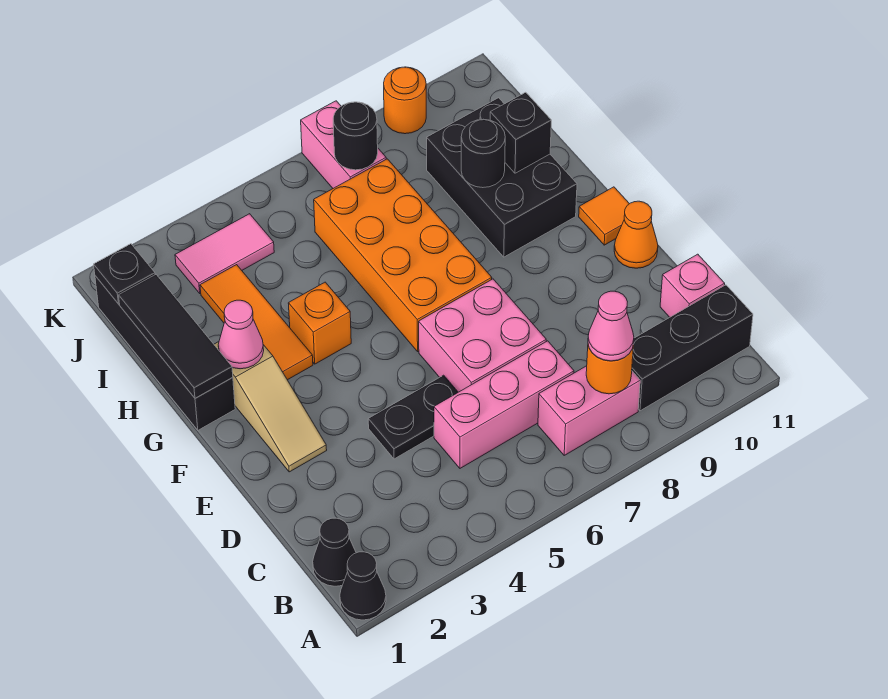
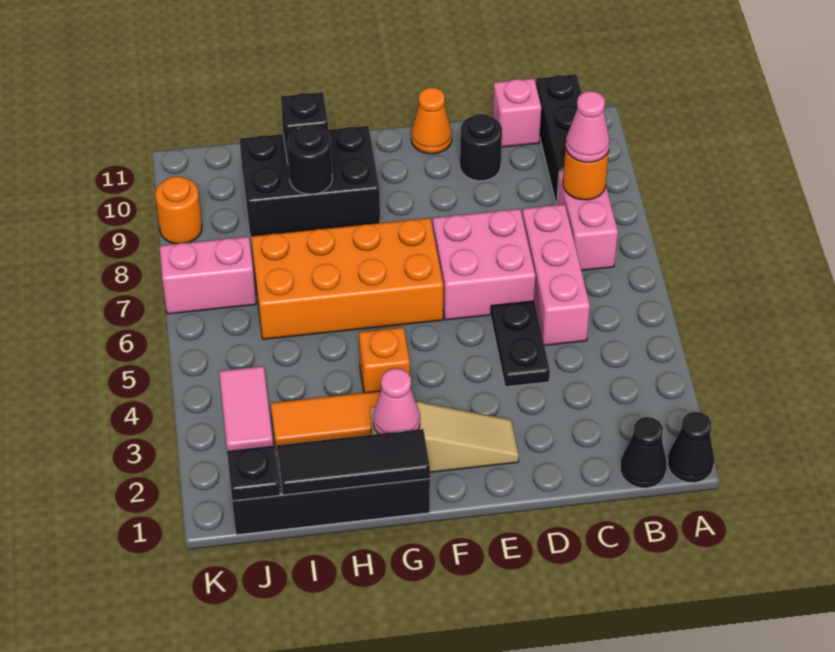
orange tile F11 level 1 -> none
black round brick J7 level 2 -> black round brick D10 level 1

